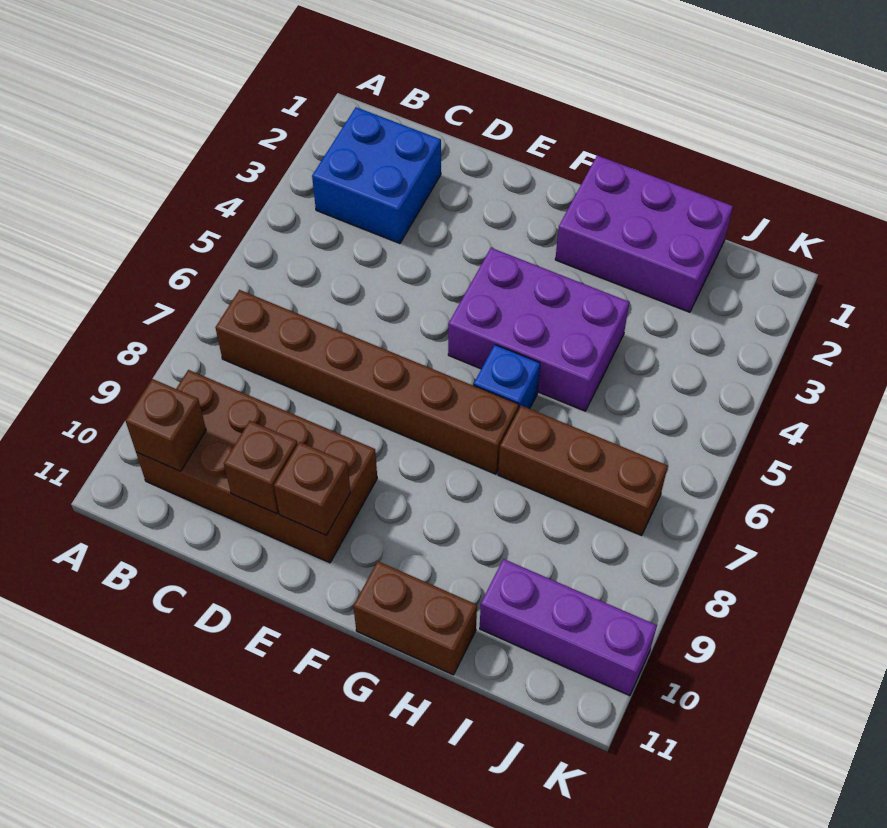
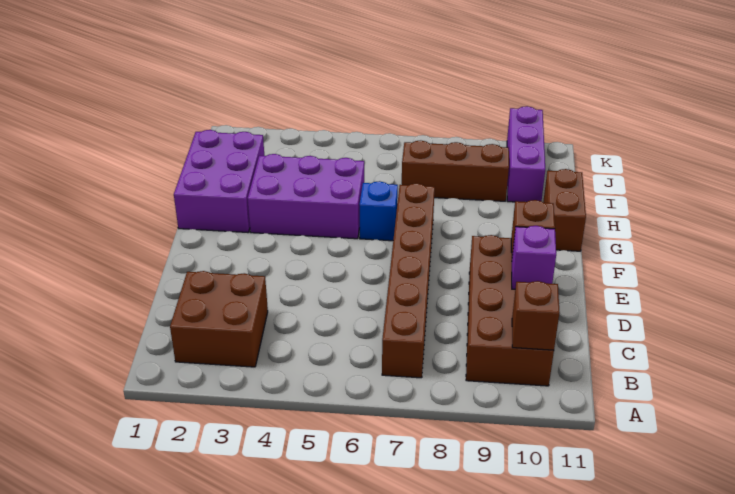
blue brick B2:C3 level 1 -> brown brick B2:C3 level 1
brown brick D10 level 2 -> purple brick D10 level 2
purple brick F4:H5 level 1 -> purple brick G3:H5 level 1
brown brick H7:J7 level 1 -> brown brick I7:I9 level 1

